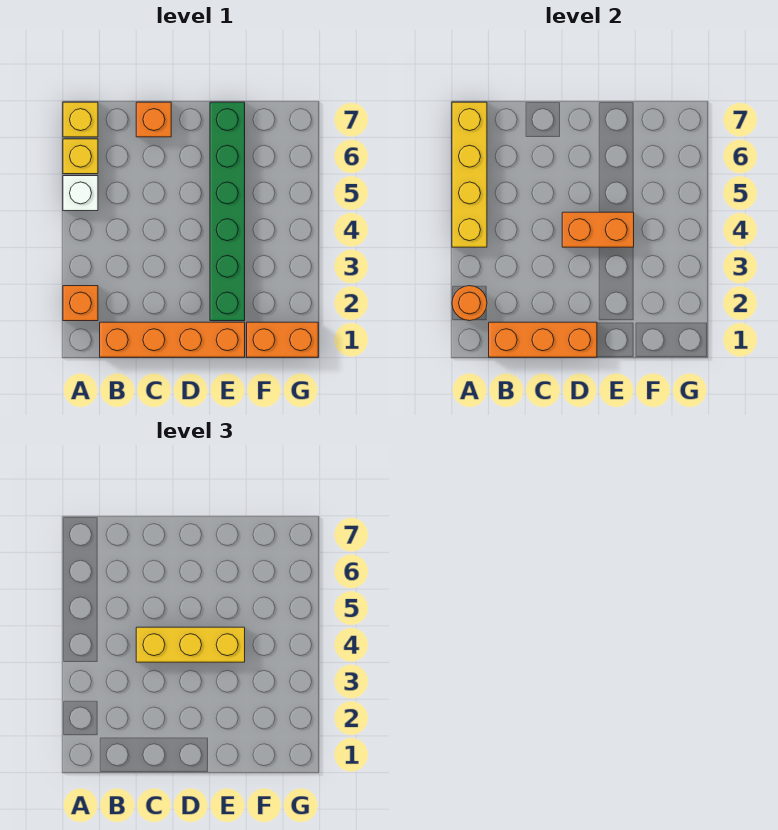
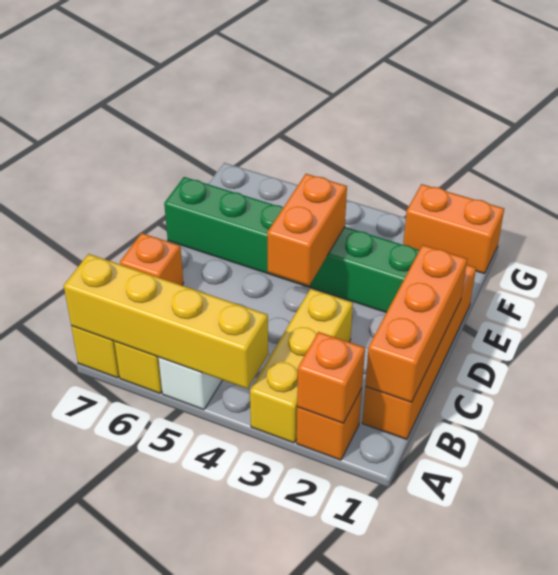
orange round brick A2 level 2 -> orange brick A2 level 2
yellow brick C4:E4 level 3 -> yellow brick A3:C3 level 1
orange brick F1:G1 level 1 -> orange brick G1:G2 level 1

